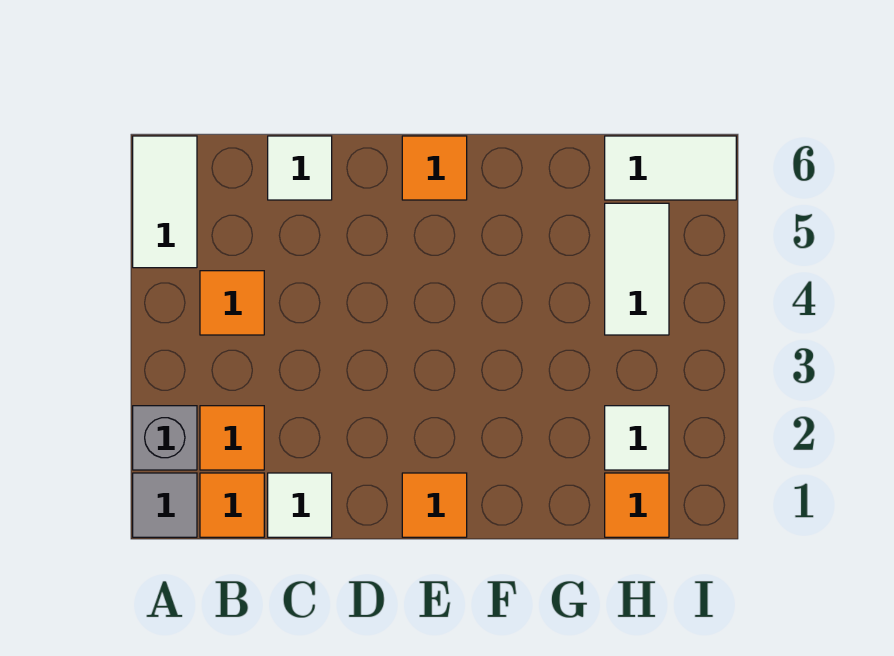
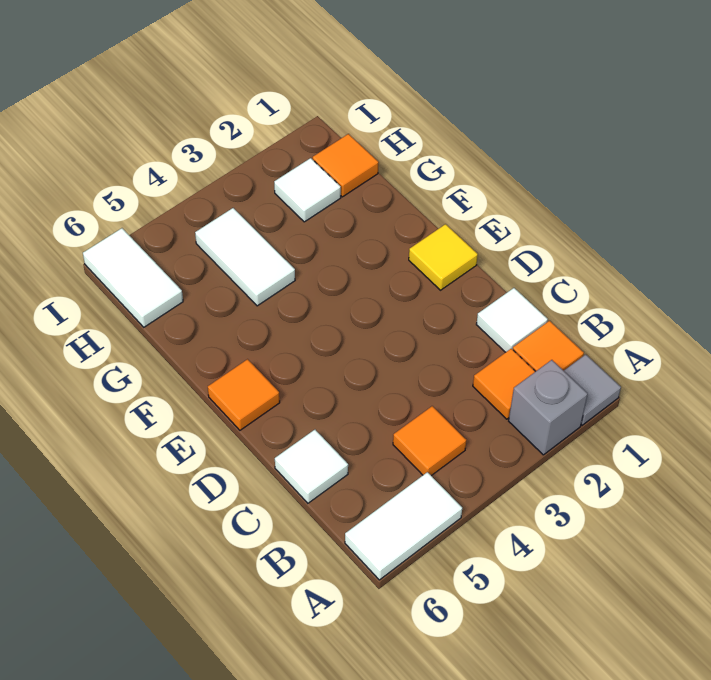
orange tile E1 level 1 -> yellow tile E1 level 1
white tile H4:H5 level 1 -> white tile G4:H4 level 1

